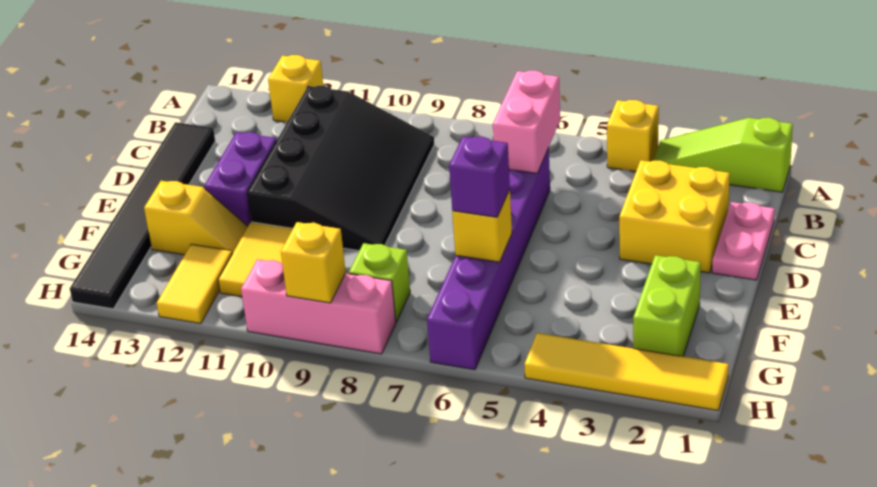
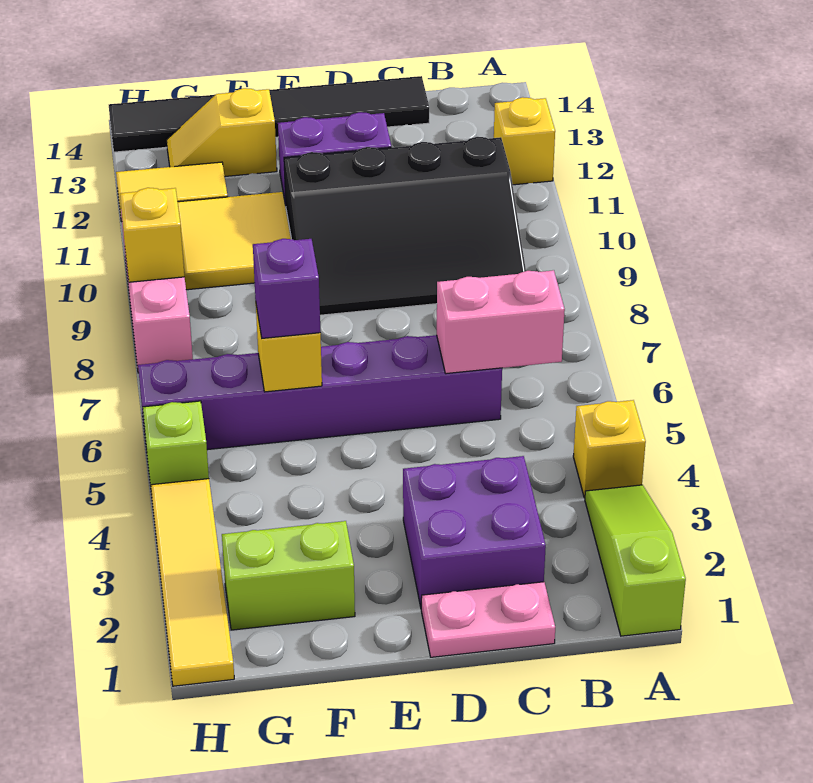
yellow brick C2:D3 level 1 -> purple brick C2:D3 level 1
yellow slope F12:F13 level 1 top 13 -> yellow slope F13:G13 level 1 top F
lime brick G8 level 1 -> lime brick H5 level 1

